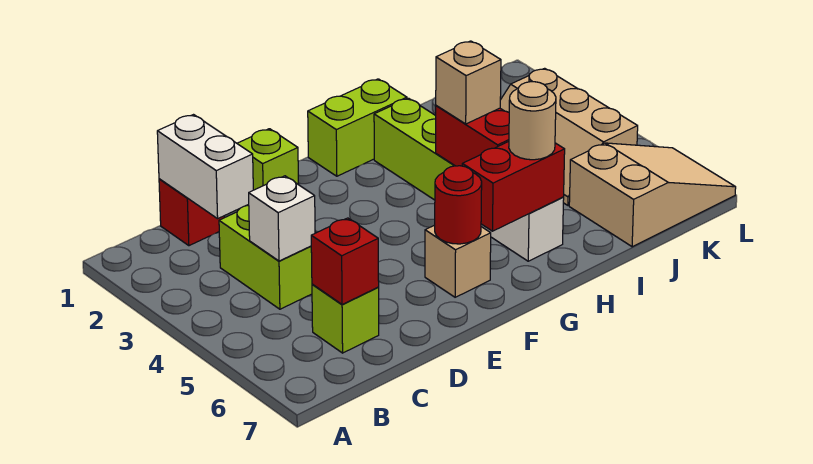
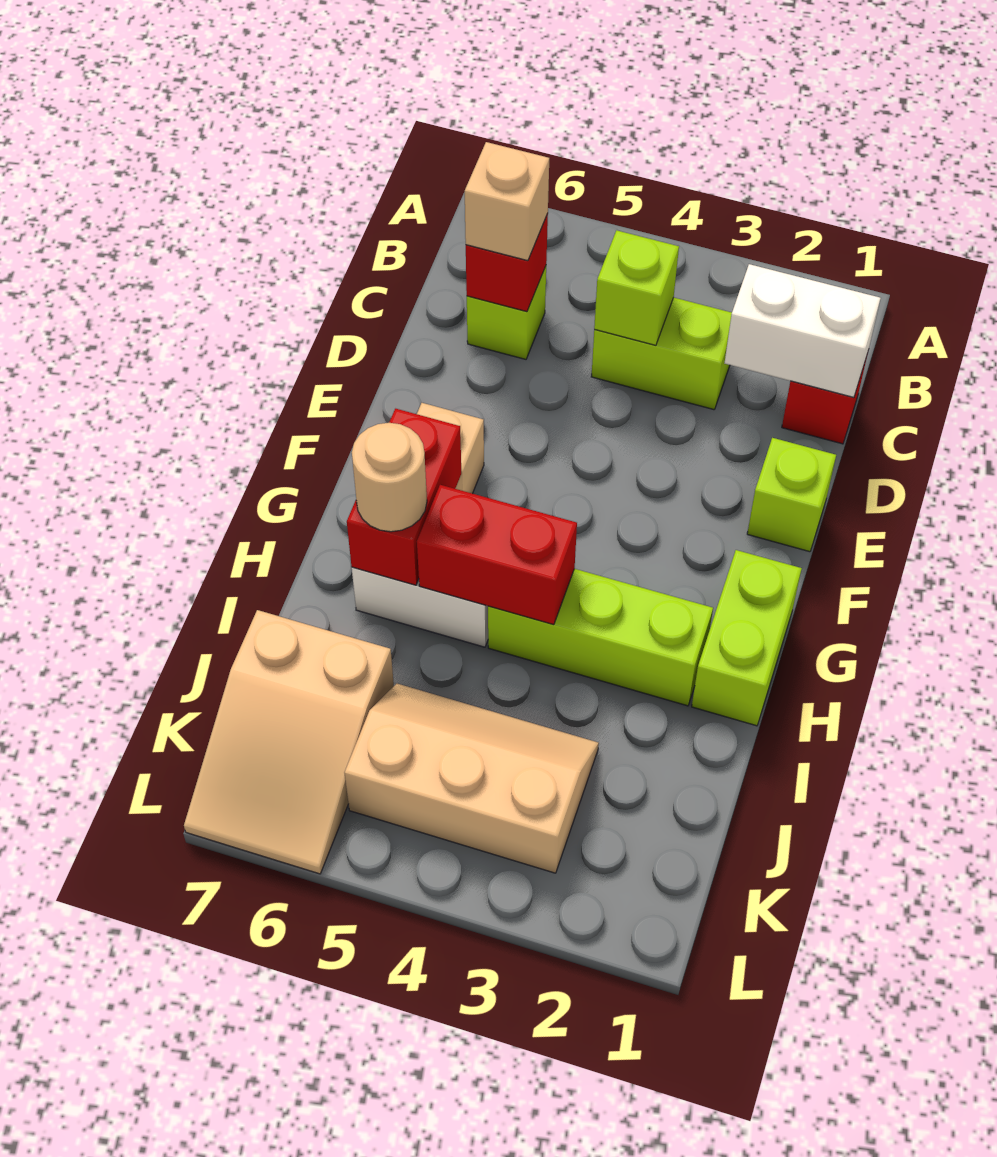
white brick C4 level 2 -> lime brick C4 level 2
red round brick F6 level 2 -> none
tan brick H4 level 3 -> tan brick C6 level 3

